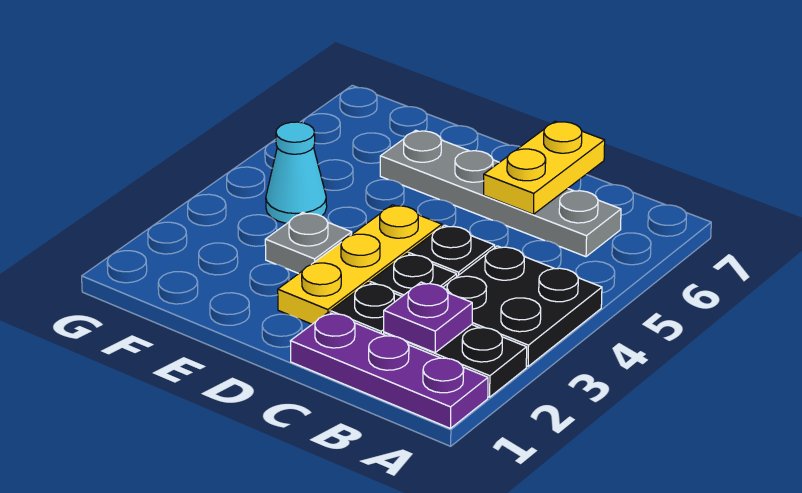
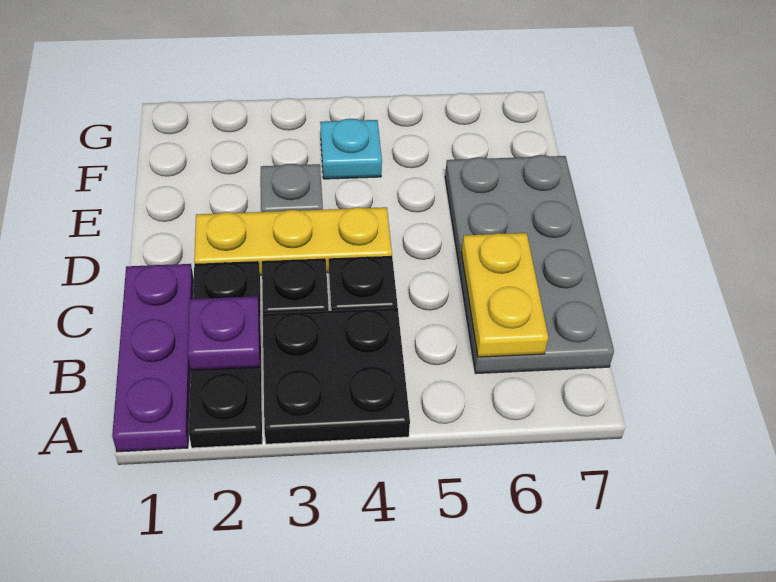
grey plate B6:E6 level 1 -> grey plate B6:E7 level 1
yellow plate C6:C7 level 2 -> yellow plate B6:C6 level 2
cyan cone F4 level 1 -> cyan plate F4 level 1

